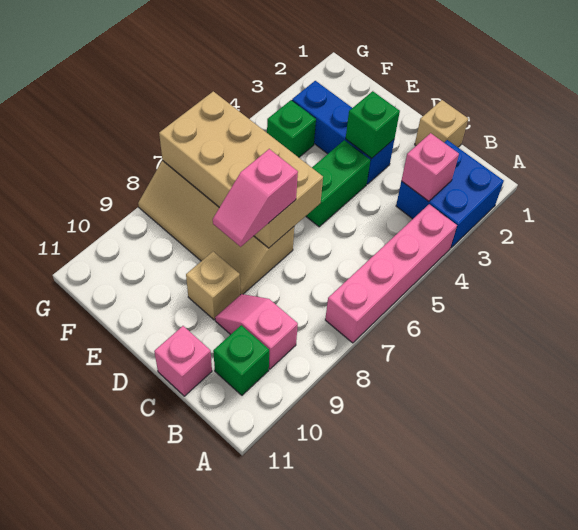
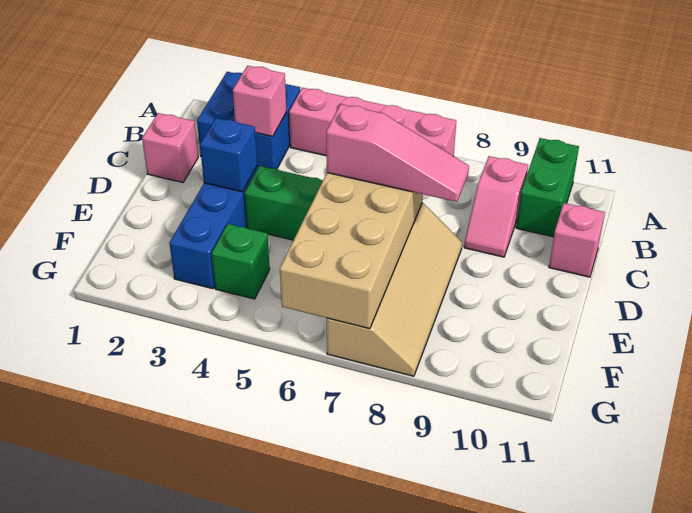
green brick B10 level 1 -> green brick A10:B10 level 1
tan brick C1 level 1 -> pink brick C1 level 1
green brick D3 level 2 -> blue brick D3 level 2
pink slope D7:D8 level 3 top 7 -> pink slope D6:D8 level 3 top 6
tan brick D9 level 1 -> none

